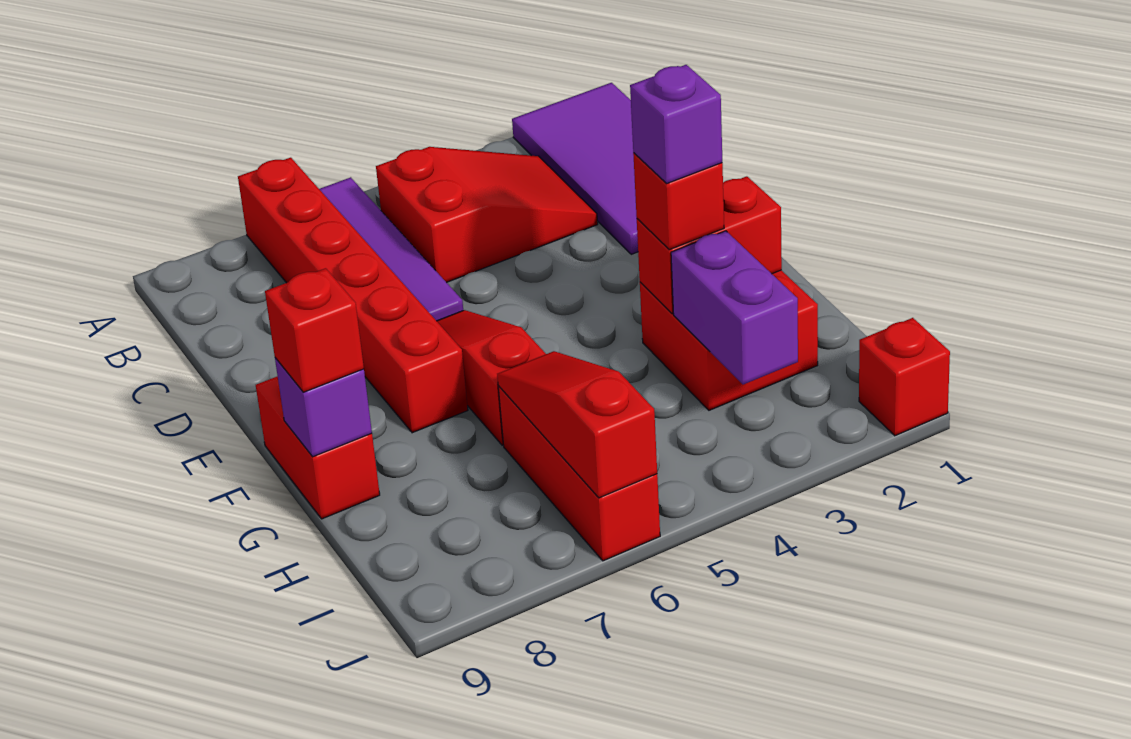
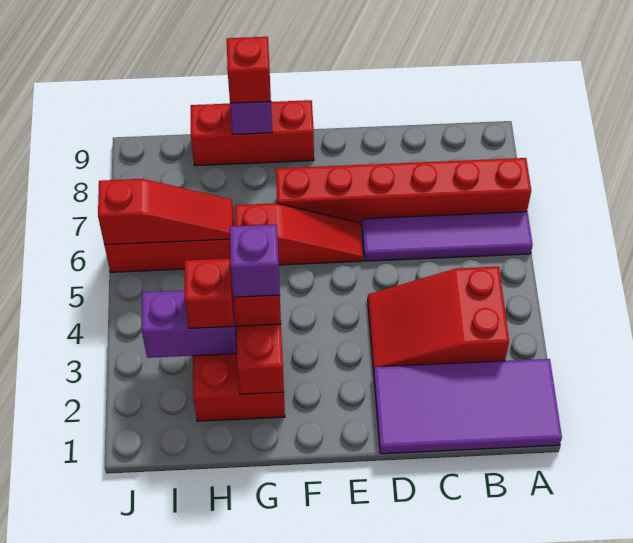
red slope B3:C5 level 1 top 5 -> red slope B3:D4 level 1 top B
red brick F9:G9 level 1 -> red brick F9:H9 level 1
red brick J1 level 1 -> red brick H3 level 3

